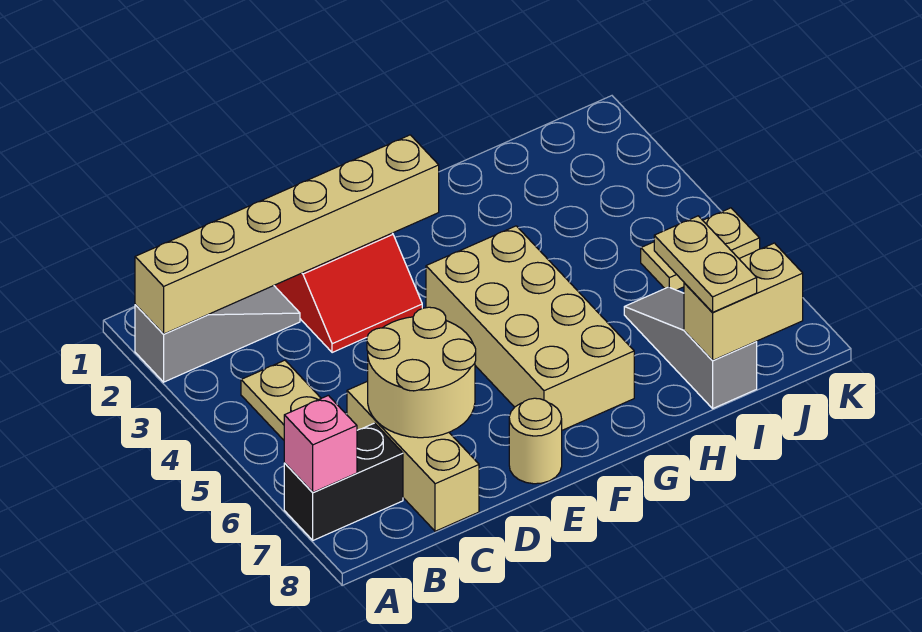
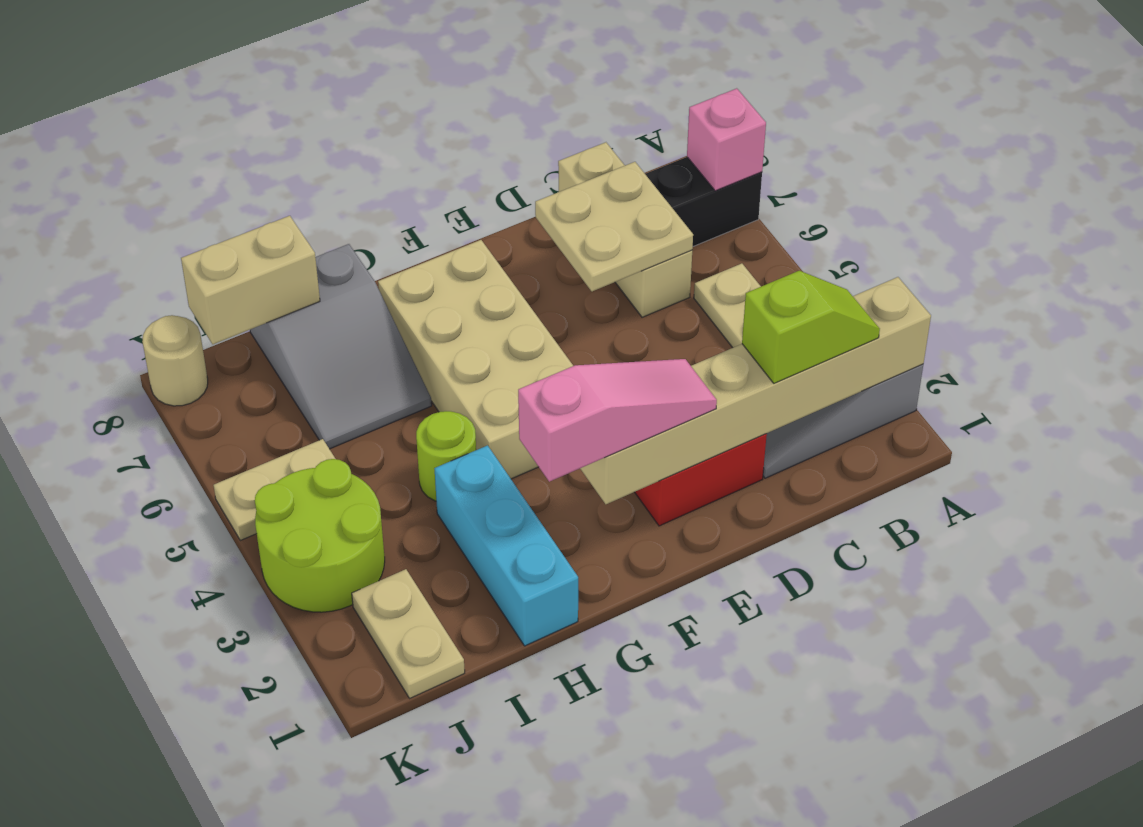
none -> lime slope B2:C2 level 3 top C
tan round brick C6:D7 level 2 -> tan plate C6:D7 level 2
none -> pink slope E2:G2 level 3 top G
tan round brick E8 level 1 -> tan round brick K8 level 1
none -> cyan brick H1:H3 level 1
none -> lime round brick H4 level 1
grey slope I6:I8 level 1 top 8 -> grey slope H6:I8 level 1 top 8
tan plate I7:I8 level 3 -> tan plate J1:J2 level 1
none -> lime round brick J3:K4 level 1

